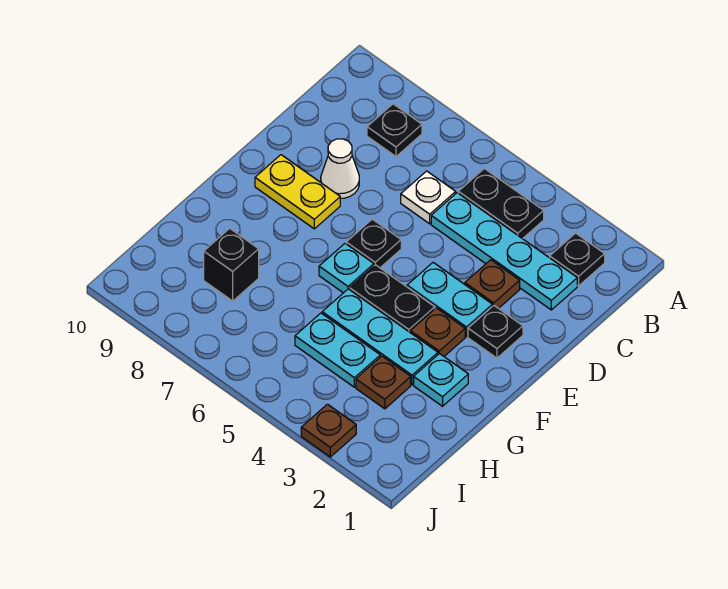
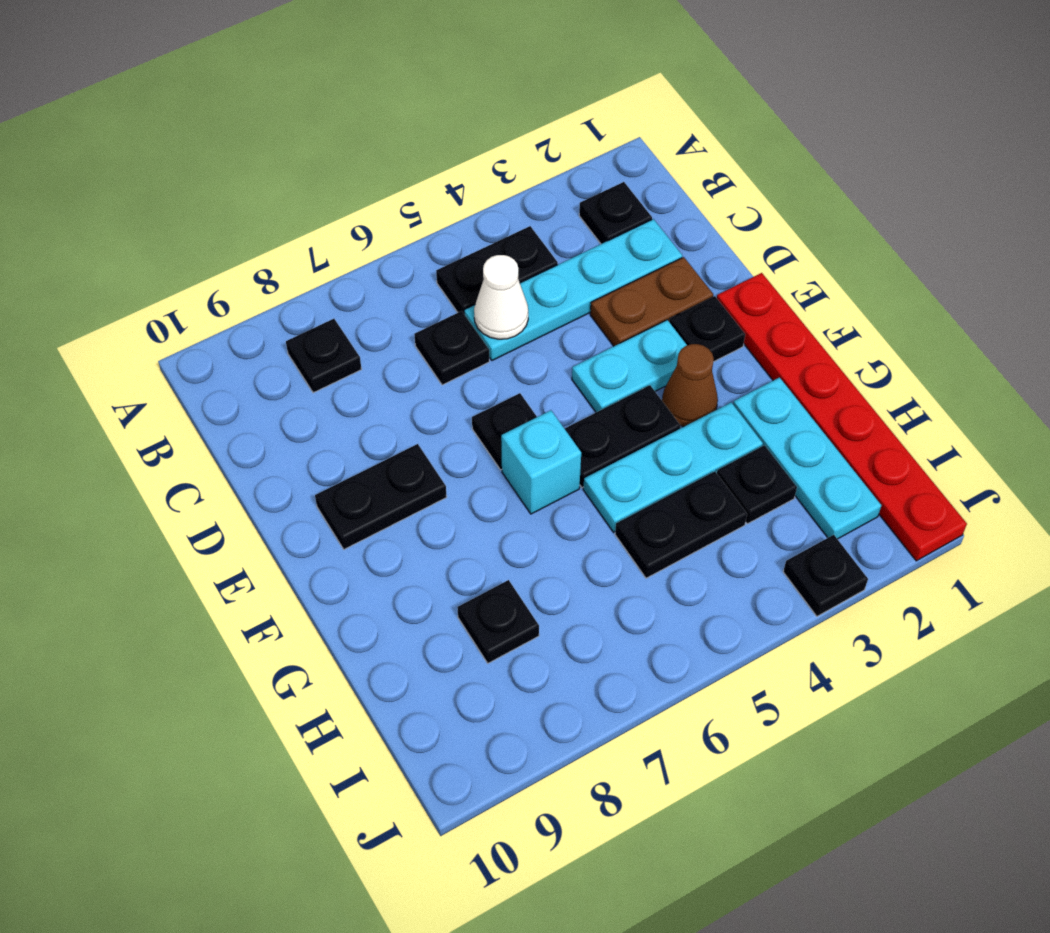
white plate C6 level 1 -> black plate C6 level 1
brown plate D3 level 1 -> brown plate D2:D3 level 1
white cone D8 level 1 -> white cone C5 level 2
none -> red plate E1:J1 level 1
yellow plate E8:E9 level 1 -> black plate E8:E9 level 1
brown plate F3 level 1 -> brown cone F3 level 1
cyan plate F6 level 1 -> cyan brick F6 level 1
cyan plate G2 level 1 -> cyan plate G2:I2 level 1
brown plate H3 level 1 -> black plate H3 level 1
cyan plate H4:H5 level 1 -> black plate H4:H5 level 1
black brick H8 level 1 -> black plate H8 level 1
brown plate J3 level 1 -> black plate J3 level 1

